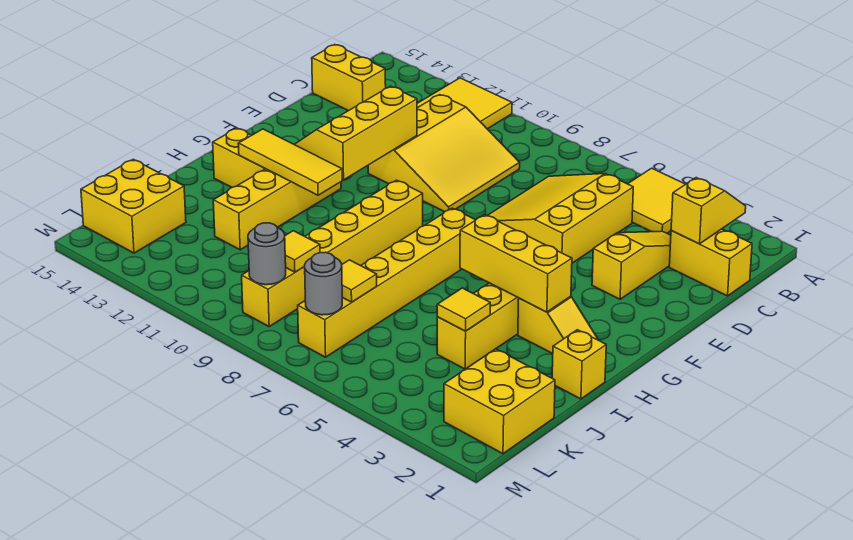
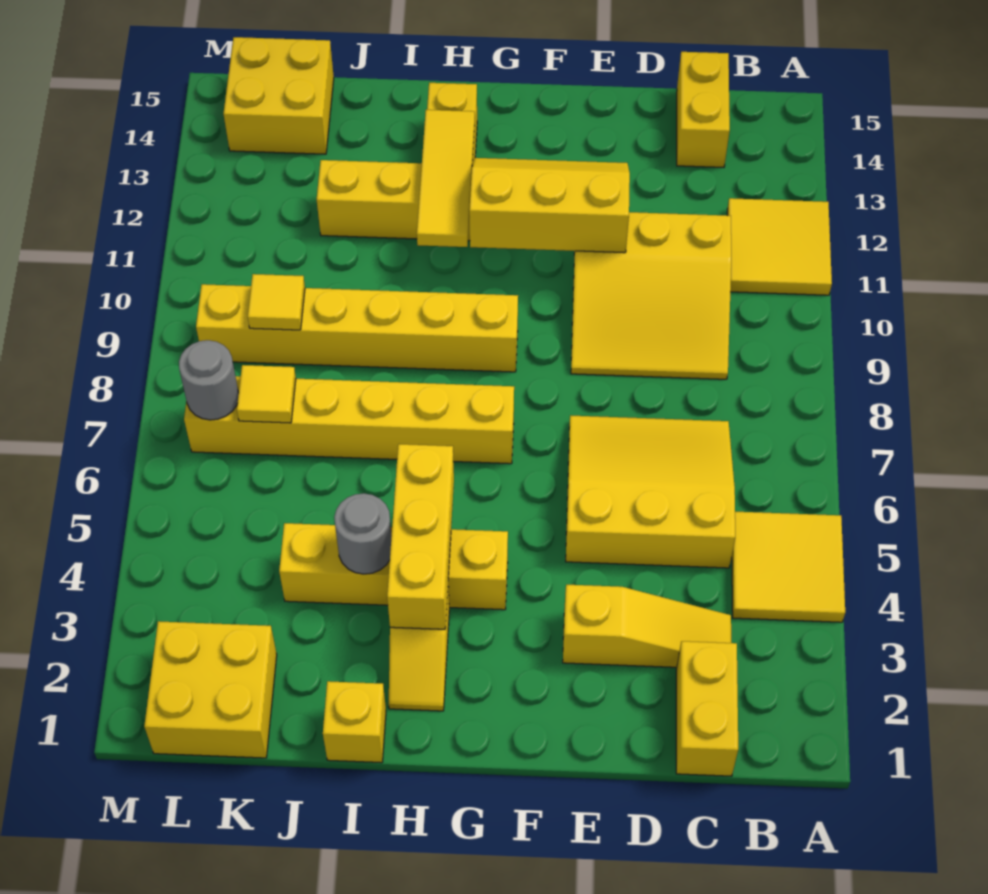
yellow slope B2:C2 level 2 top C -> none
yellow tile J4 level 2 -> none
grey round brick L9 level 2 -> grey round brick I4 level 2

